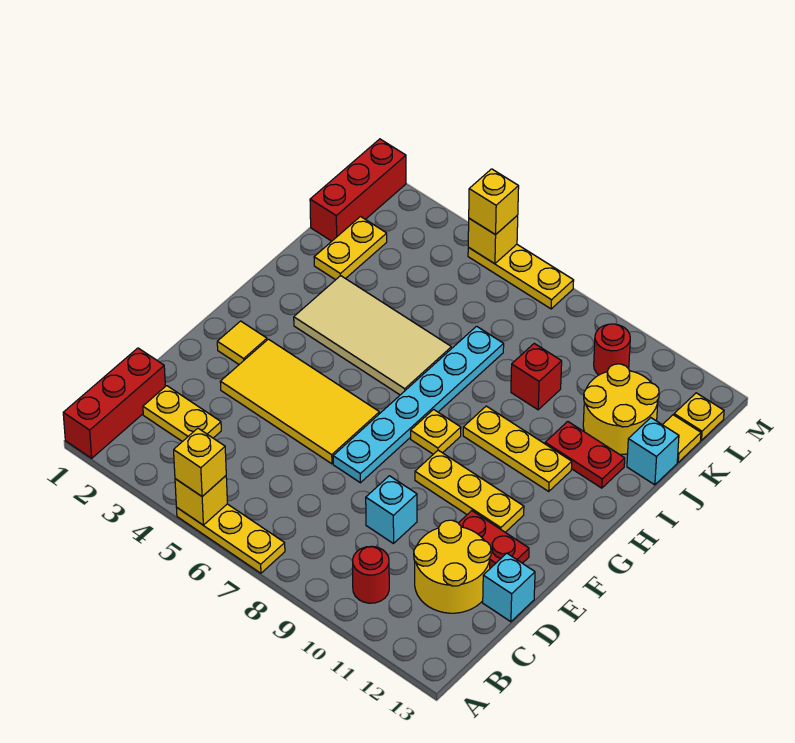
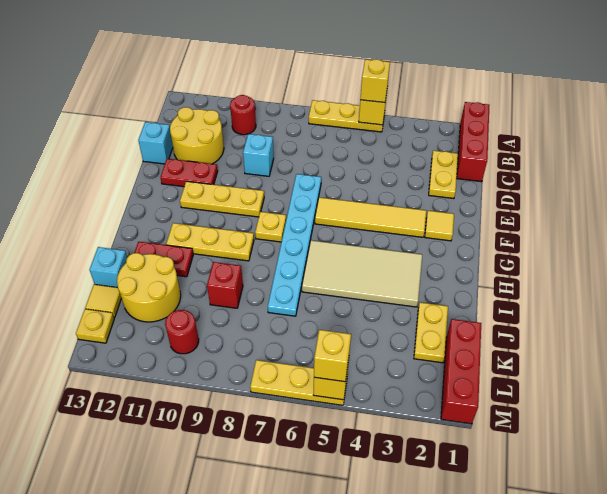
yellow plate C2:C3 level 1 -> yellow plate C2:D2 level 1
yellow tile E3:F6 level 1 -> yellow tile F3:F6 level 1

